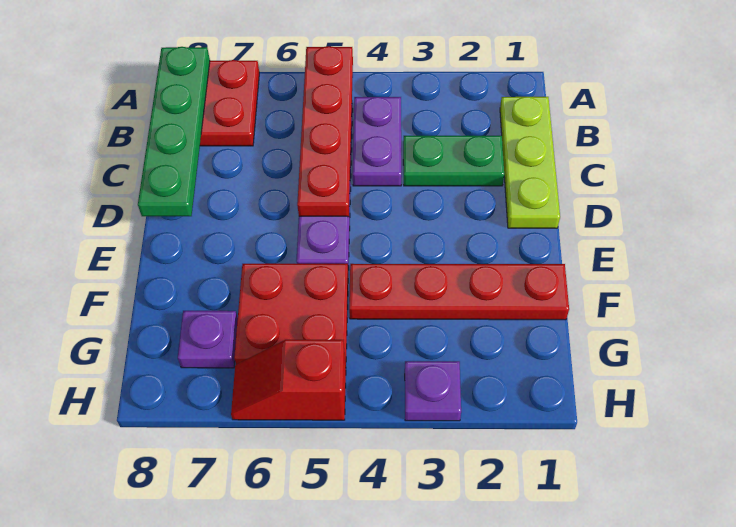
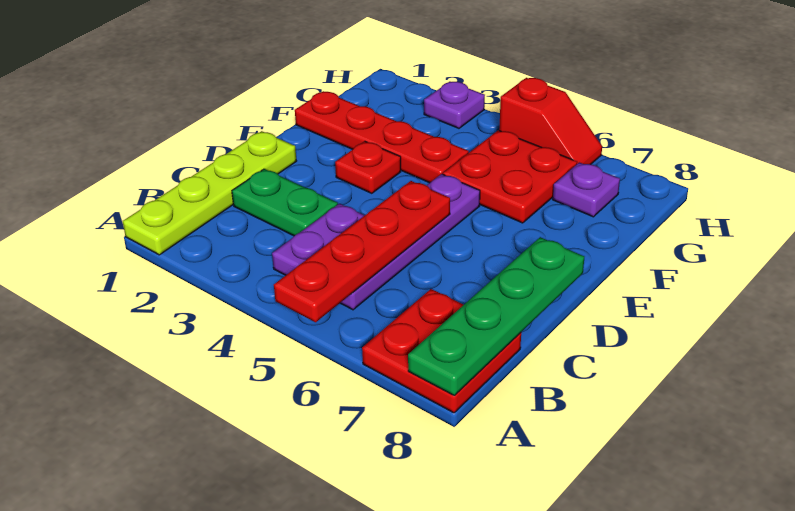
lime plate B1:D1 level 1 -> lime plate A1:D1 level 1
none -> red plate E3 level 1

